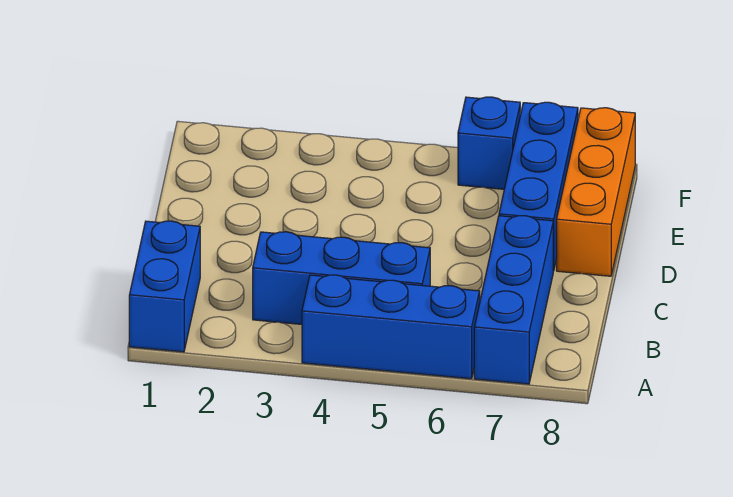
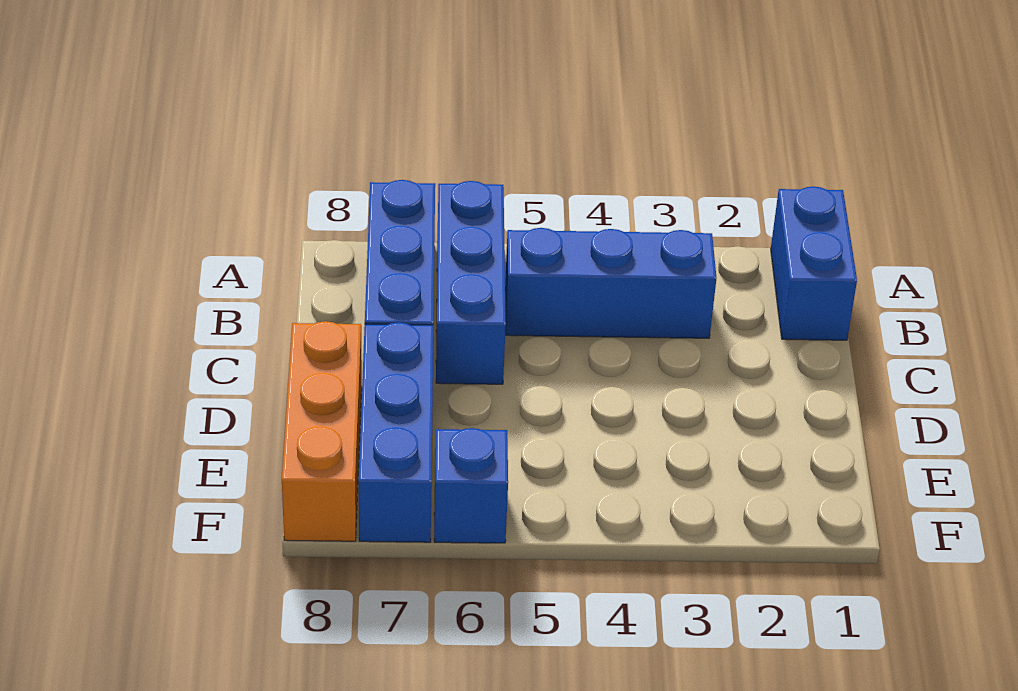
blue brick A4:A6 level 1 -> blue brick A6:C6 level 1

